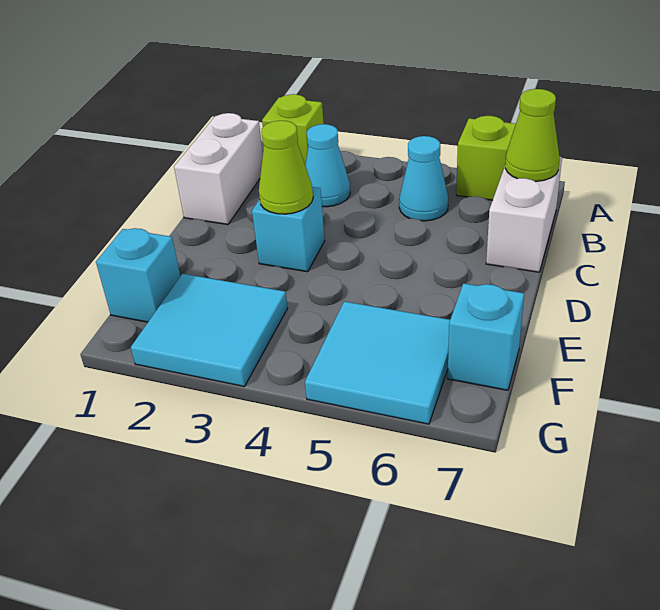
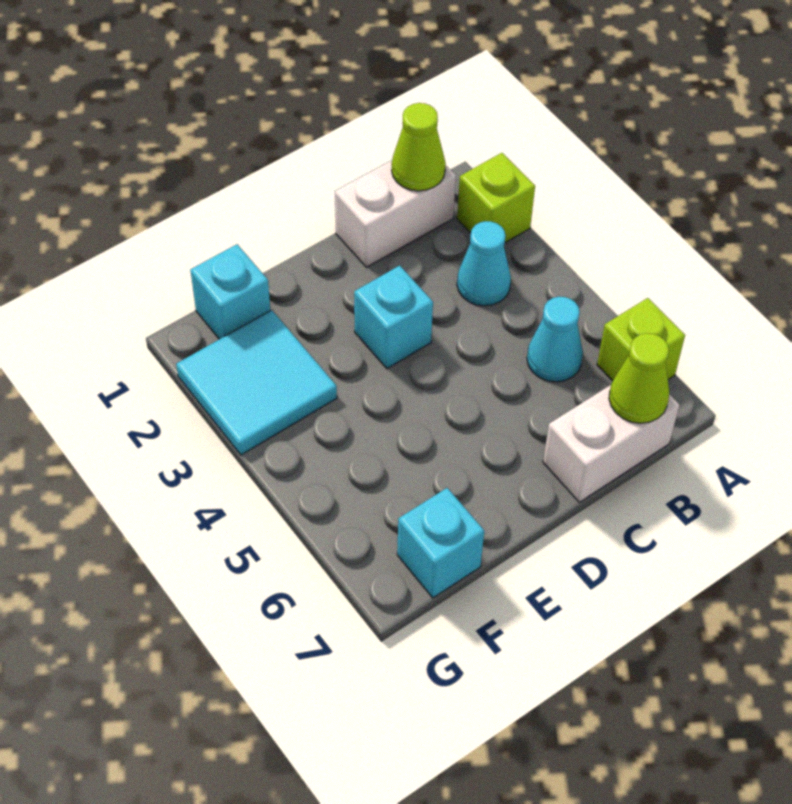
lime cone D3 level 2 -> lime cone B1 level 2
cyan tile F5:G6 level 1 -> none

